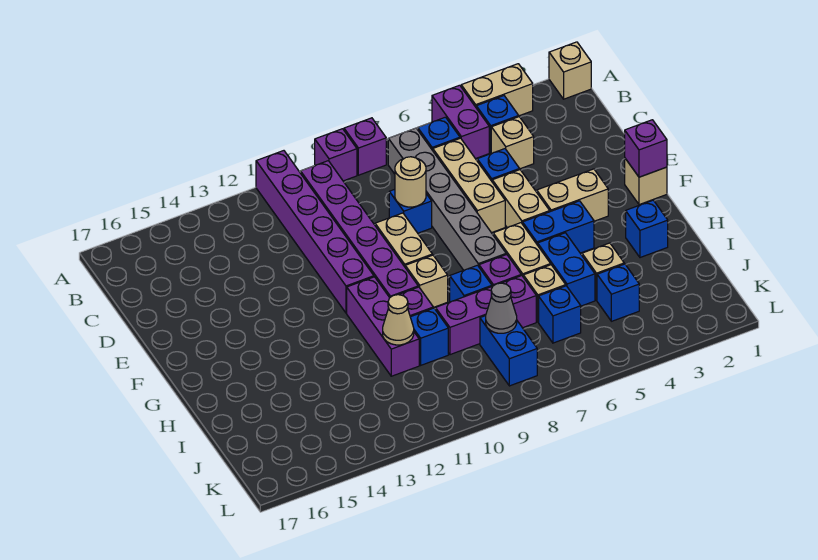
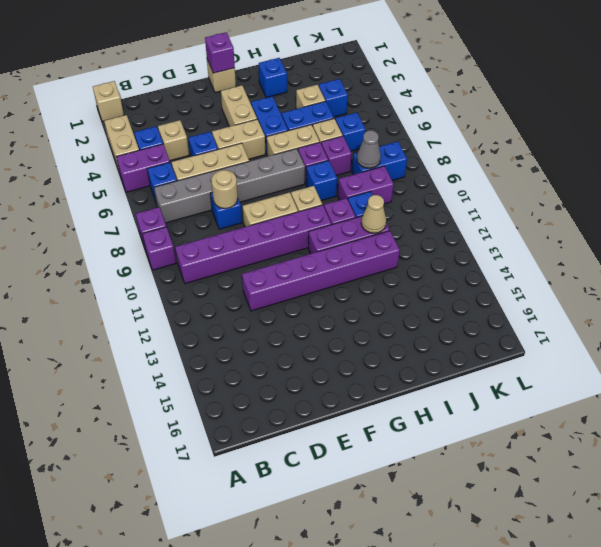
purple brick A11:F11 level 1 -> purple brick D12:I12 level 1
purple brick I8:I9 level 1 -> purple brick I9:J9 level 1

